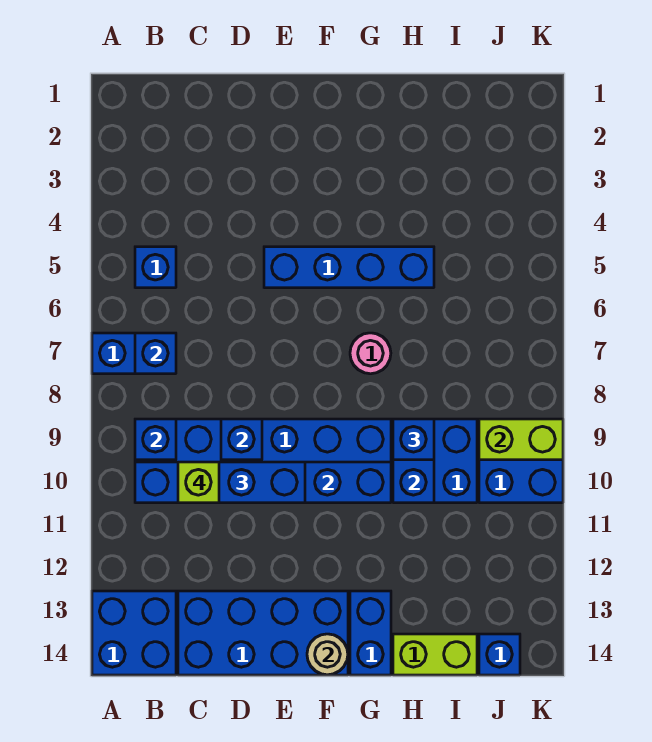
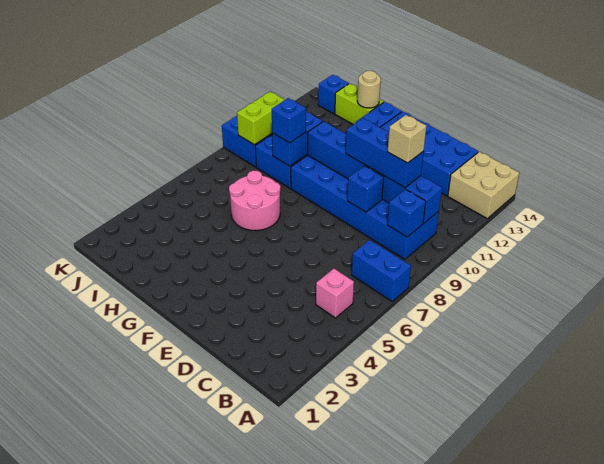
blue brick A13:B14 level 1 -> tan brick A13:B14 level 1
blue brick B5 level 1 -> pink brick B5 level 1
blue brick B7 level 2 -> none
lime brick C10 level 4 -> tan brick C10 level 4
blue brick E5:H5 level 1 -> none
tan round brick F14 level 2 -> tan round brick H14 level 2
pink round brick G7 level 1 -> pink round brick G6:H7 level 1
lime brick J9:K9 level 2 -> lime brick J9:J10 level 2

